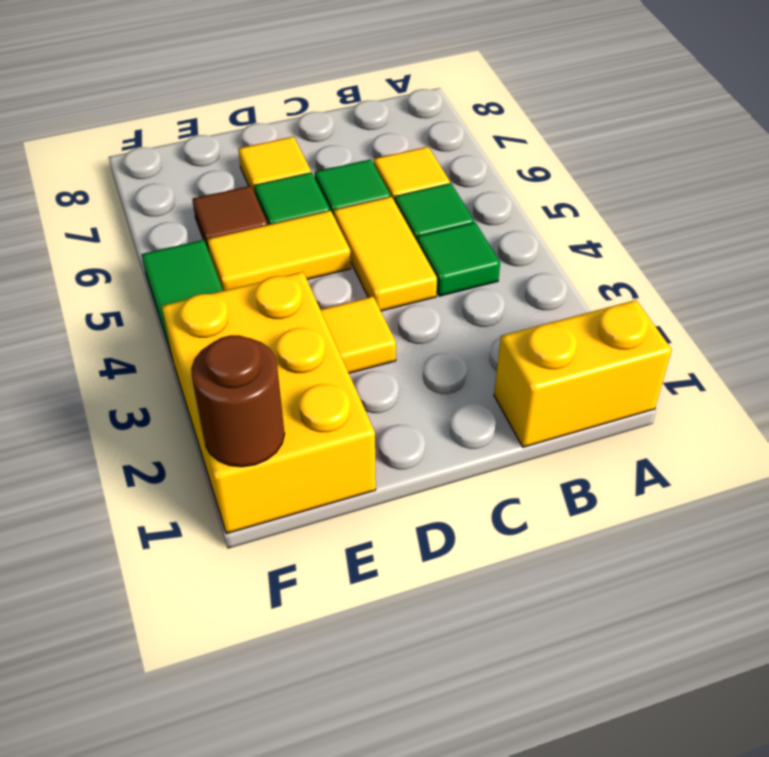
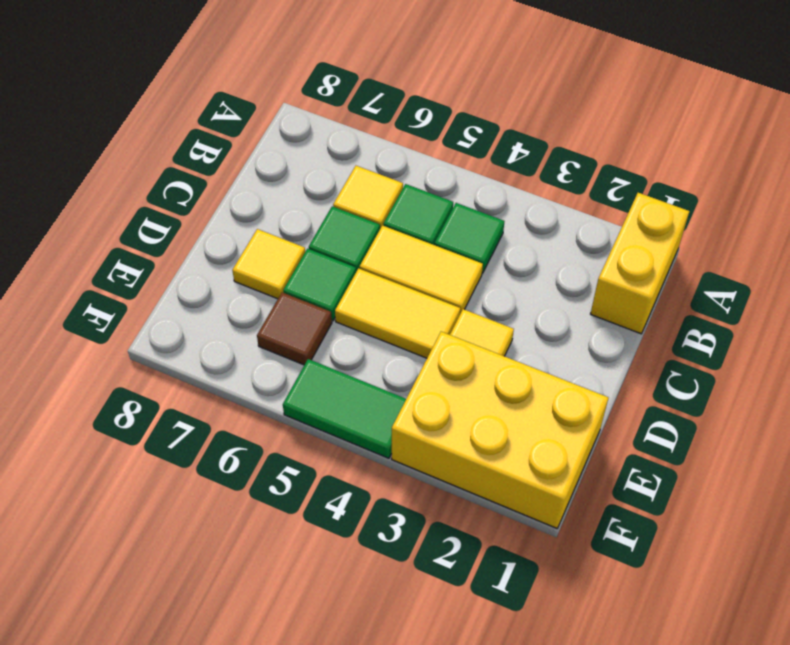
yellow tile D5:E5 level 1 -> yellow tile D4:D5 level 1
brown round brick F1 level 2 -> none

